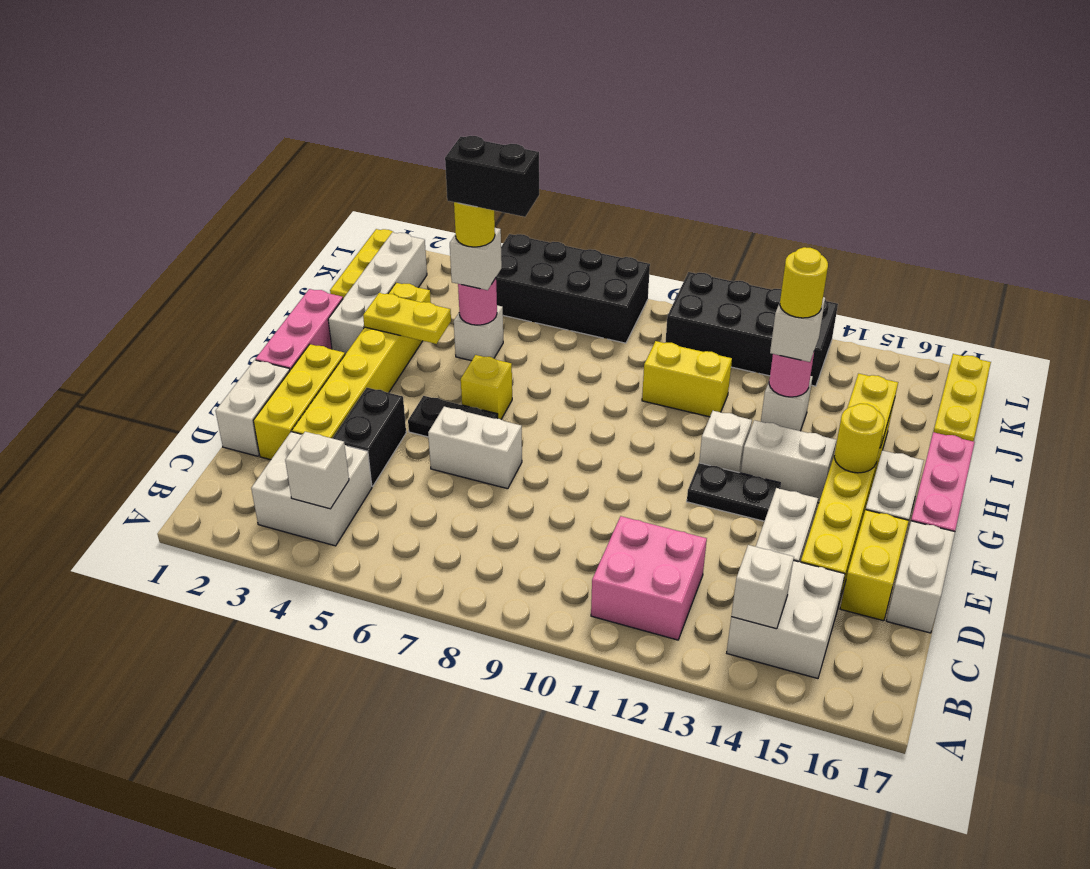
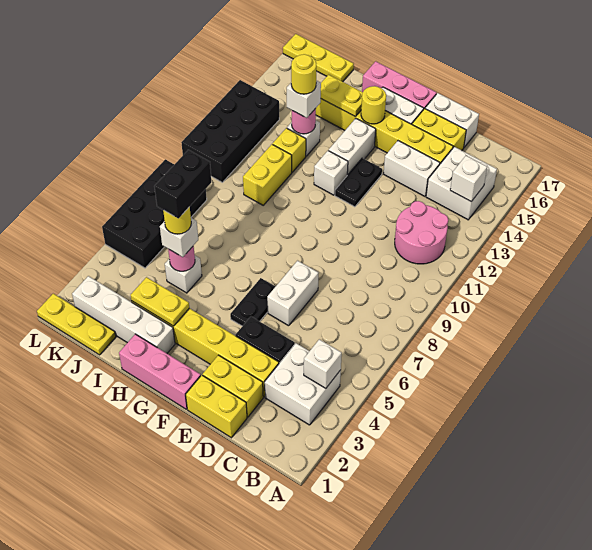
pink brick B11:C12 level 1 -> pink round brick B11:C12 level 1
white brick D1:E1 level 1 -> yellow brick D1:E1 level 1
yellow brick D2:F2 level 1 -> yellow brick D2:E2 level 1
yellow brick G6 level 1 -> yellow brick I12 level 1
yellow plate H3:H4 level 2 -> yellow plate H3:I3 level 2

